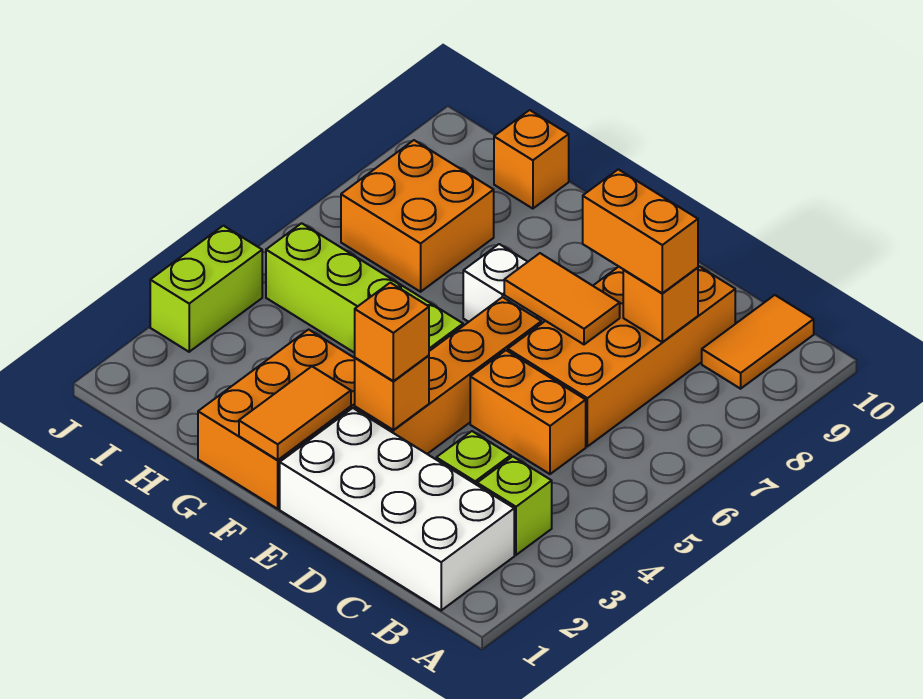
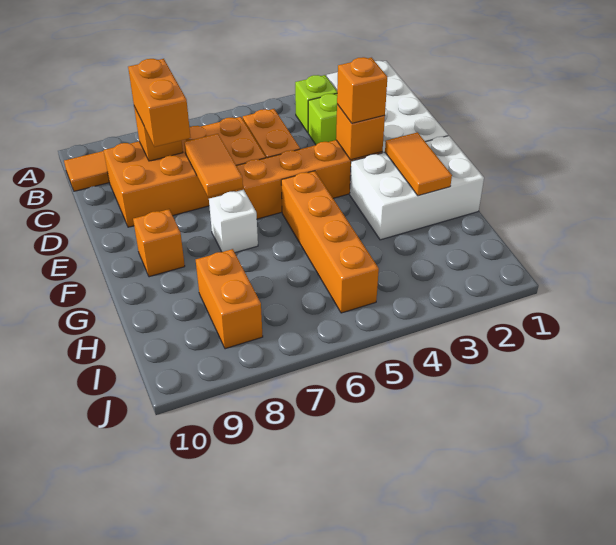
orange brick F1:G3 level 1 -> white brick F1:G3 level 1
orange tile F1:F2 level 2 -> orange tile F2:G2 level 2
lime brick F5:I5 level 1 -> orange brick F5:I5 level 1
orange brick H7:I8 level 1 -> orange brick H8:I8 level 1
orange brick H10 level 1 -> orange brick F9 level 1
lime brick J3:J4 level 1 -> none

